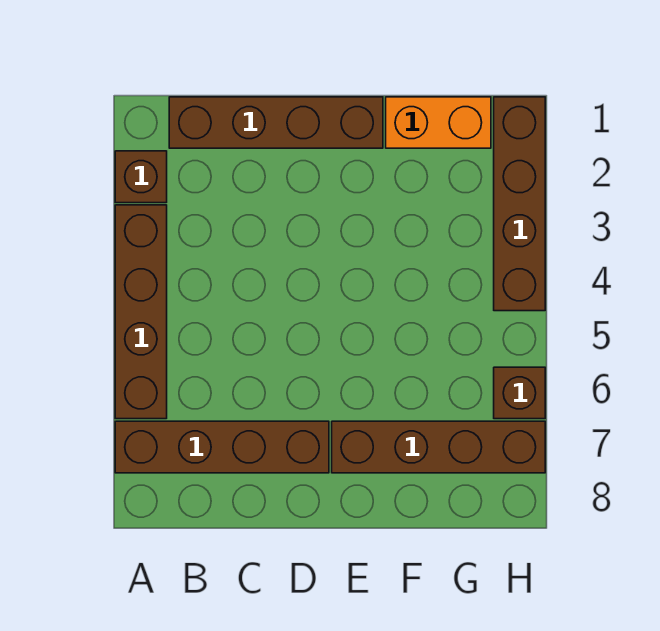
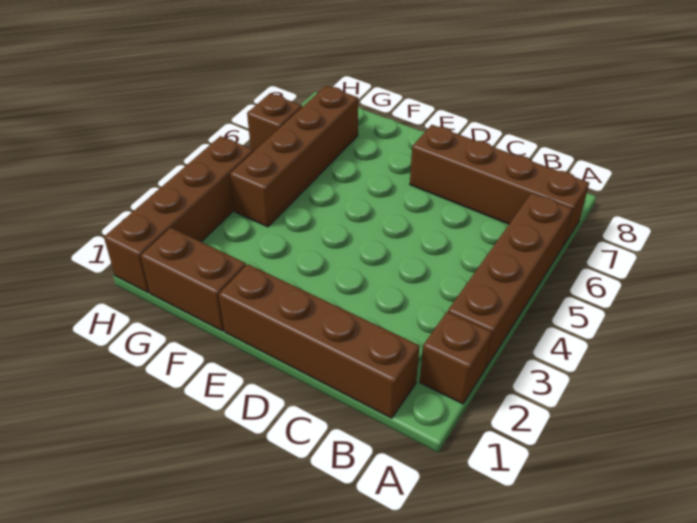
brown brick E7:H7 level 1 -> brown brick G4:G7 level 1
orange brick F1:G1 level 1 -> brown brick F1:G1 level 1

